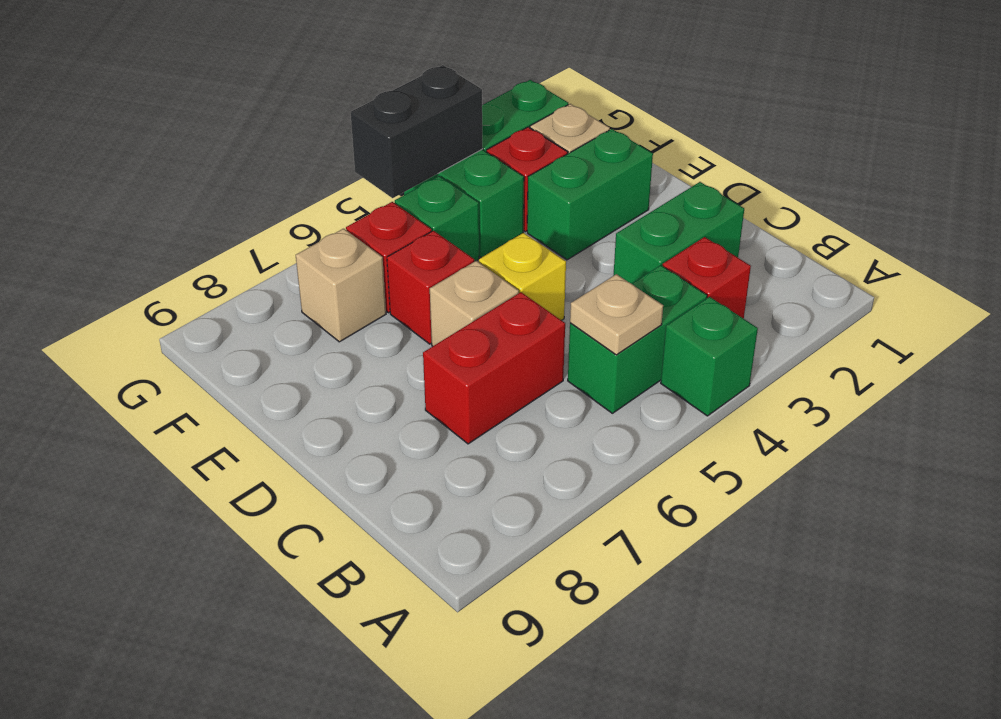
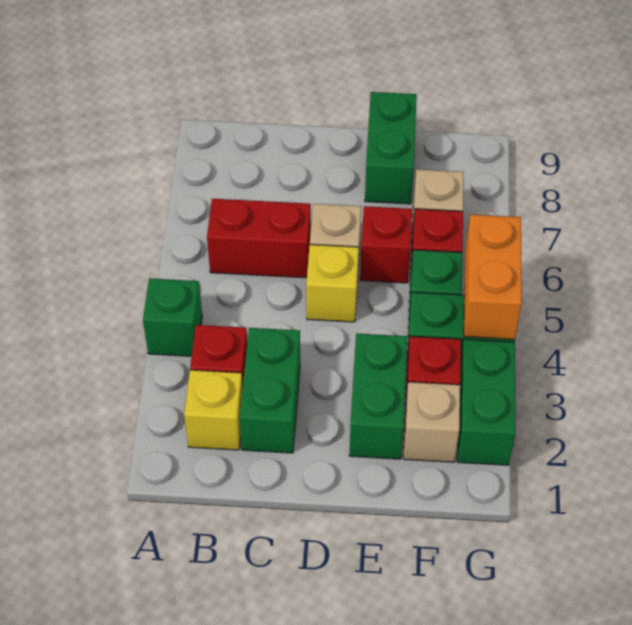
none -> yellow brick B2 level 1
green brick B4:B5 level 1 -> green brick E8:E9 level 1
tan plate B5 level 2 -> none
red brick C6:C7 level 1 -> red brick B6:C6 level 1
black brick G4:G5 level 2 -> orange brick G4:G5 level 2

